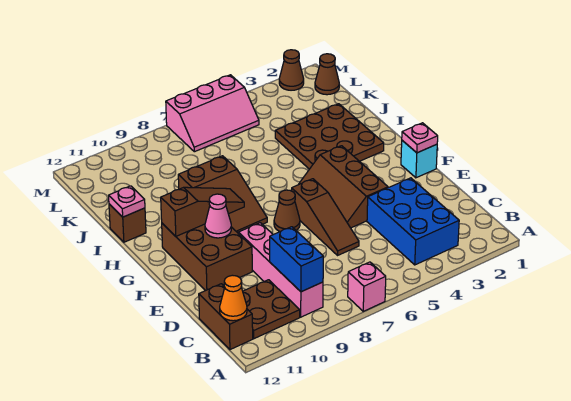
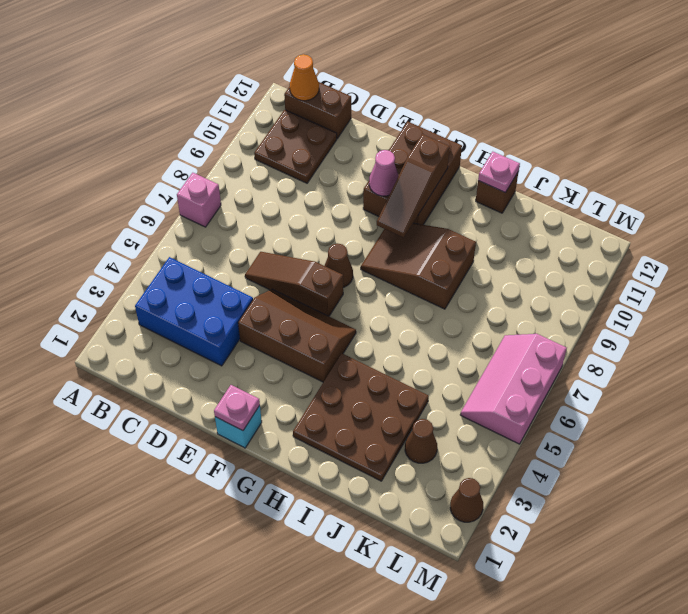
pink brick B9:E9 level 1 -> none
blue brick B9:C9 level 2 -> none
brown brick E10:G11 level 1 -> brown brick F10:G12 level 1
brown cone L1 level 1 -> brown cone K3 level 1

